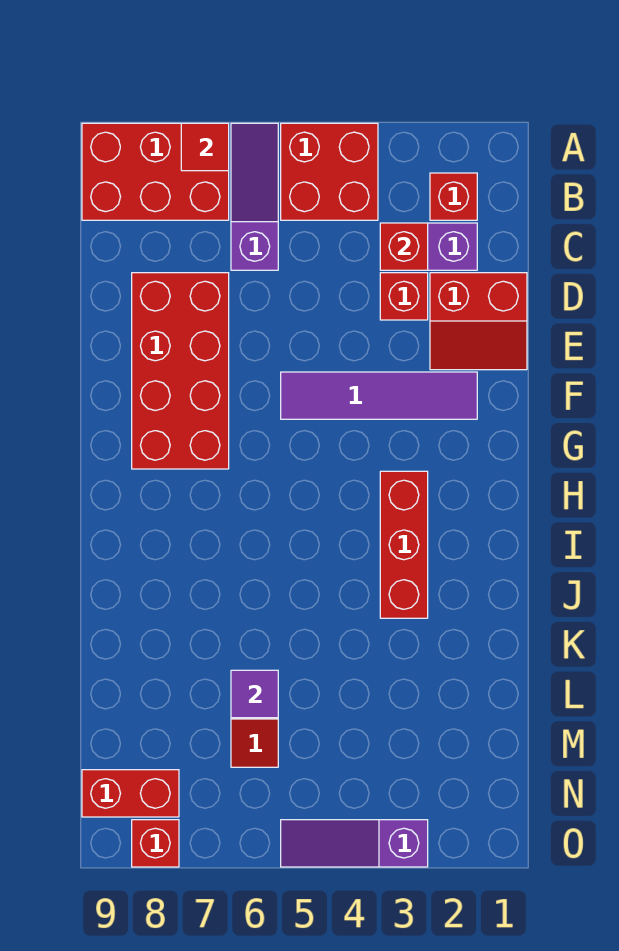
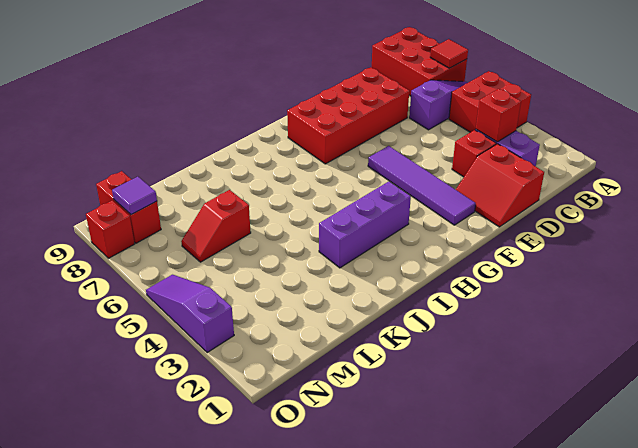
red brick B2 level 1 -> none
red brick H3:J3 level 1 -> purple brick H3:J3 level 1
purple tile L6 level 2 -> purple tile N8 level 2

